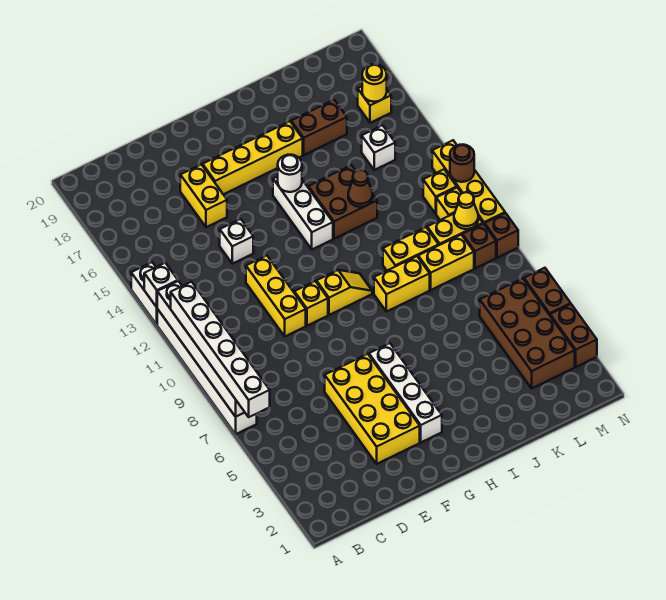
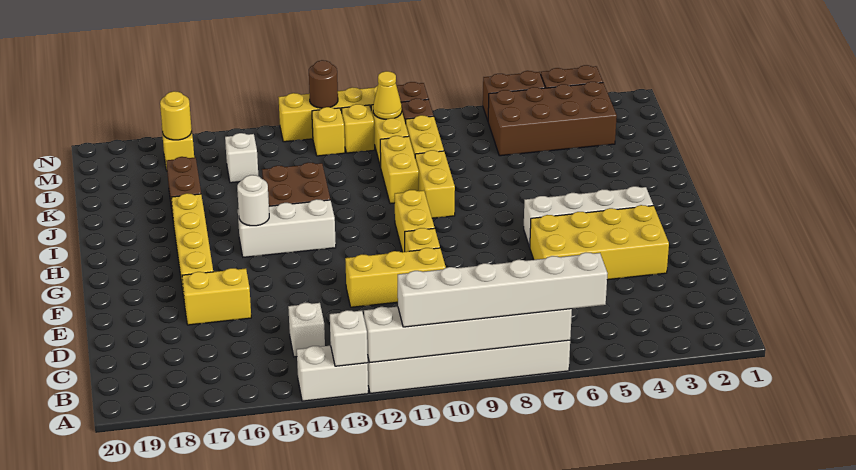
white brick E14 level 1 -> white brick C14 level 1
yellow slope G10:H10 level 1 top G -> yellow brick G10:H10 level 1
brown cone J13 level 2 -> none

